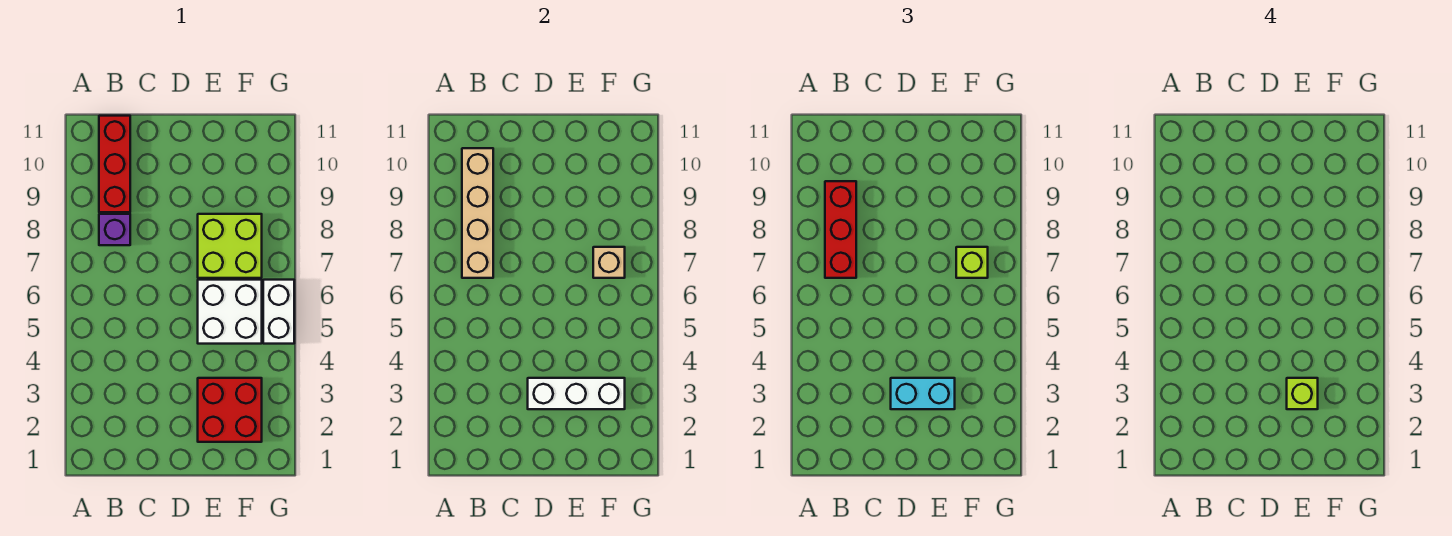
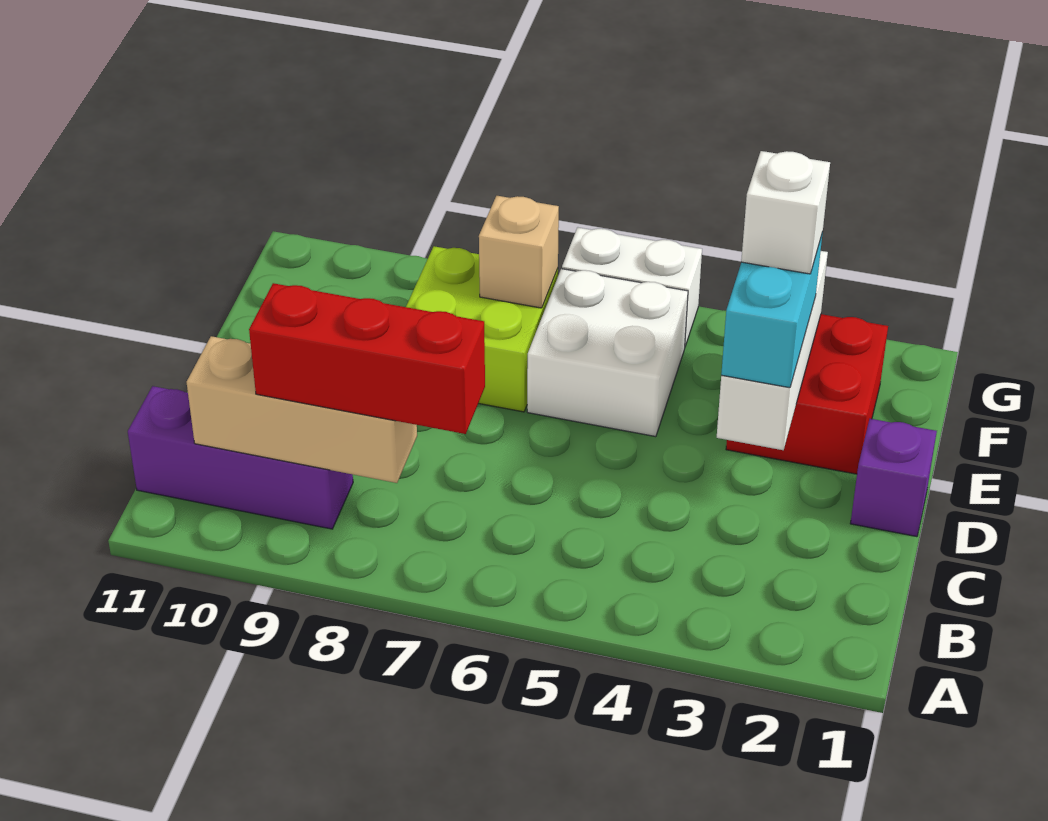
tan brick B7:B10 level 2 -> tan brick B8:B10 level 2
purple brick B8 level 1 -> purple brick D1 level 1
red brick B9:B11 level 1 -> purple brick B9:B11 level 1
lime brick E3 level 4 -> white brick E3 level 4
lime brick F7 level 3 -> none

